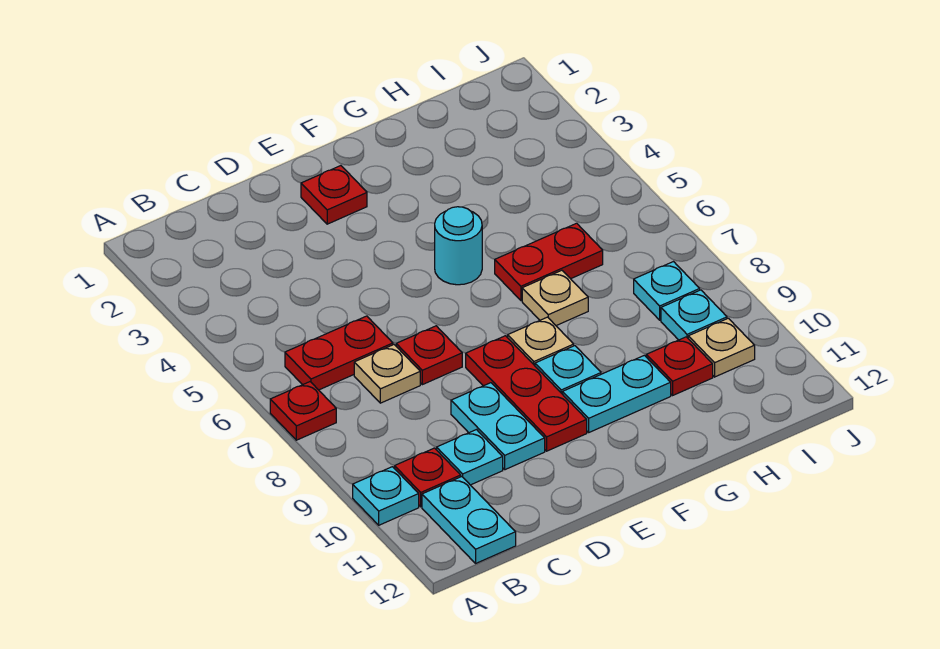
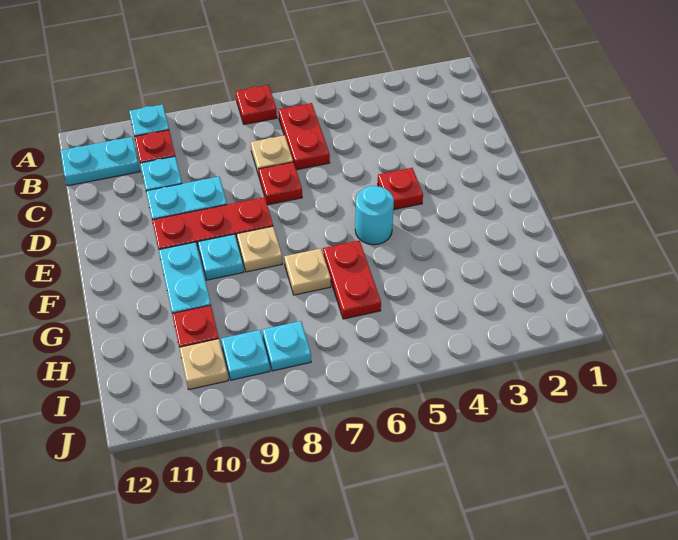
red plate E2 level 1 -> red plate E4 level 1

